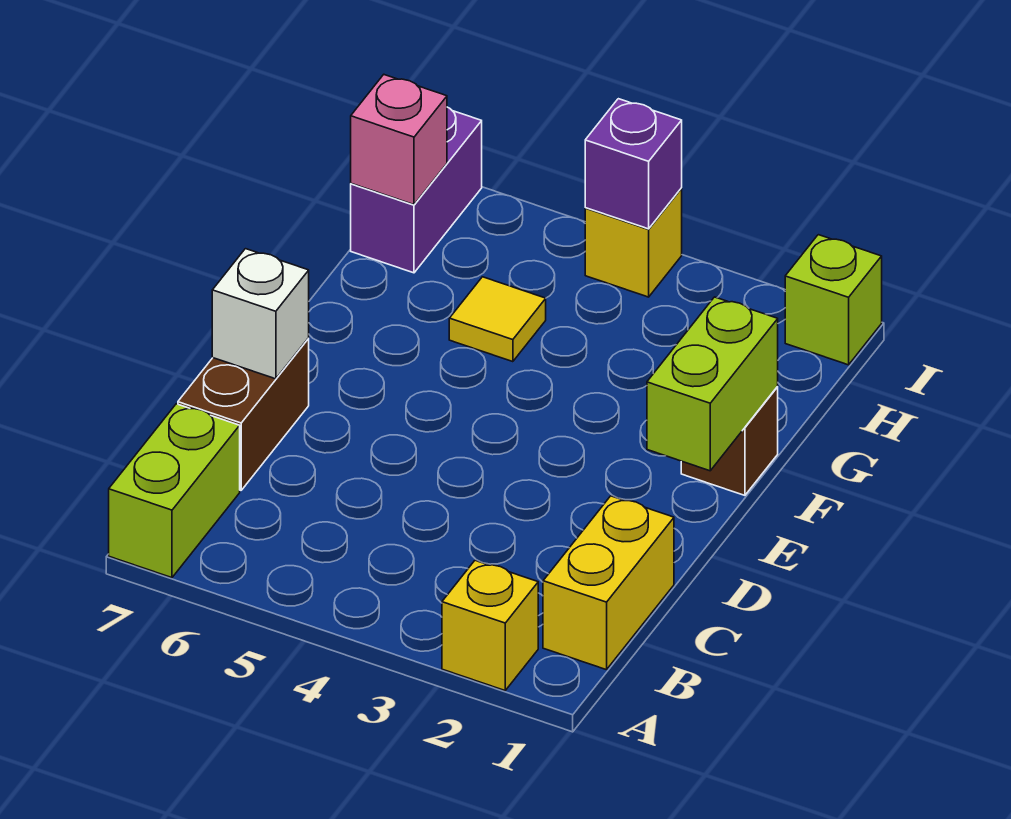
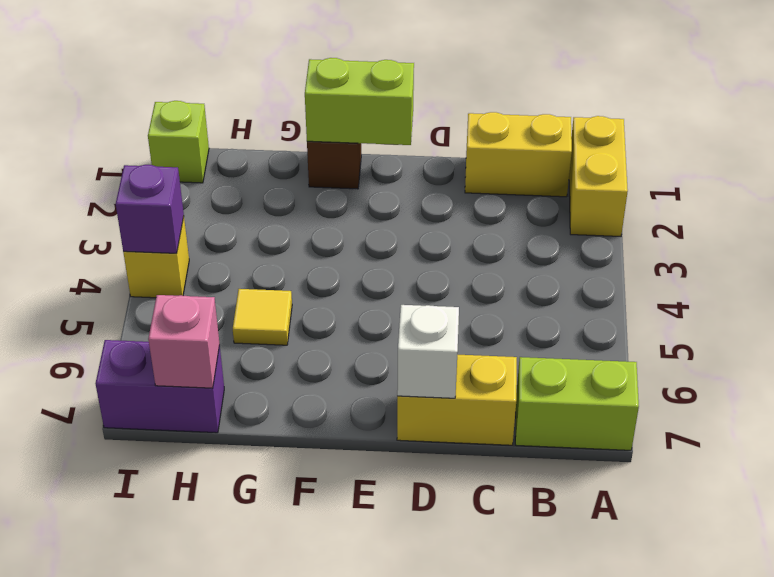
yellow brick A2 level 1 -> yellow brick A1:A2 level 1
brown brick C7:D7 level 1 -> yellow brick C7:D7 level 1

